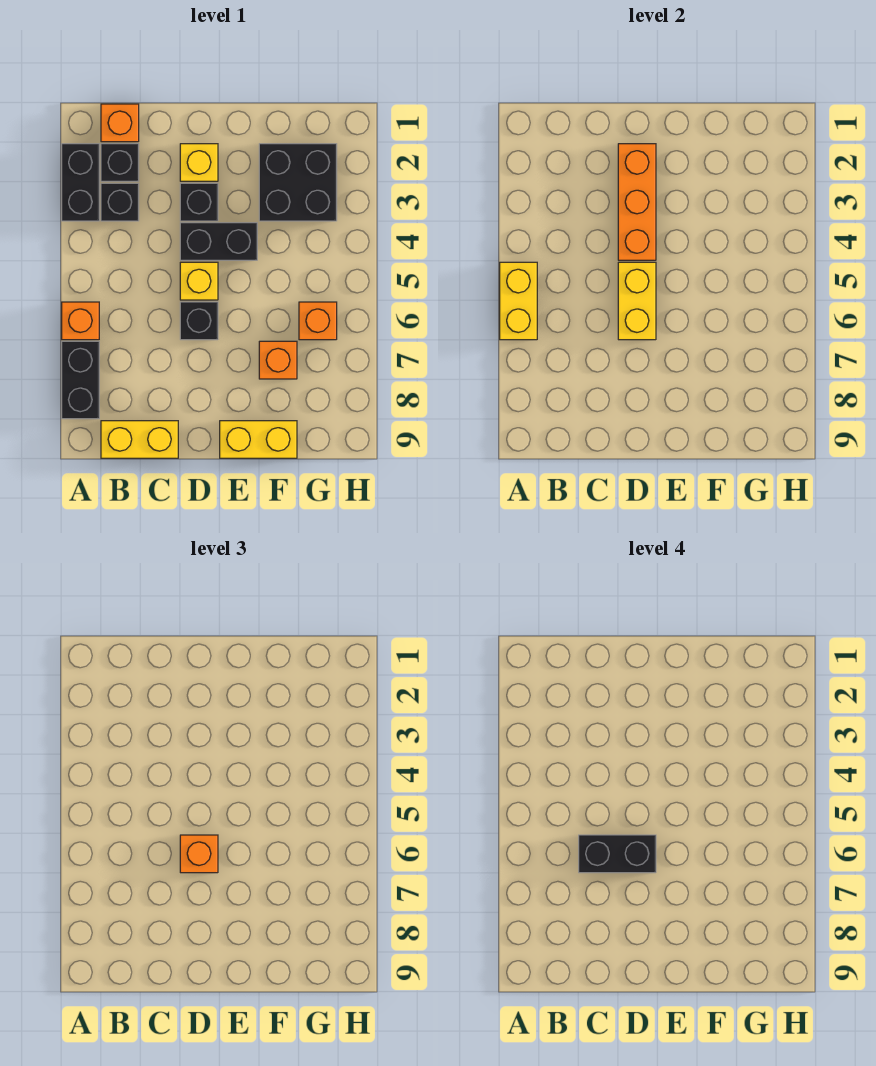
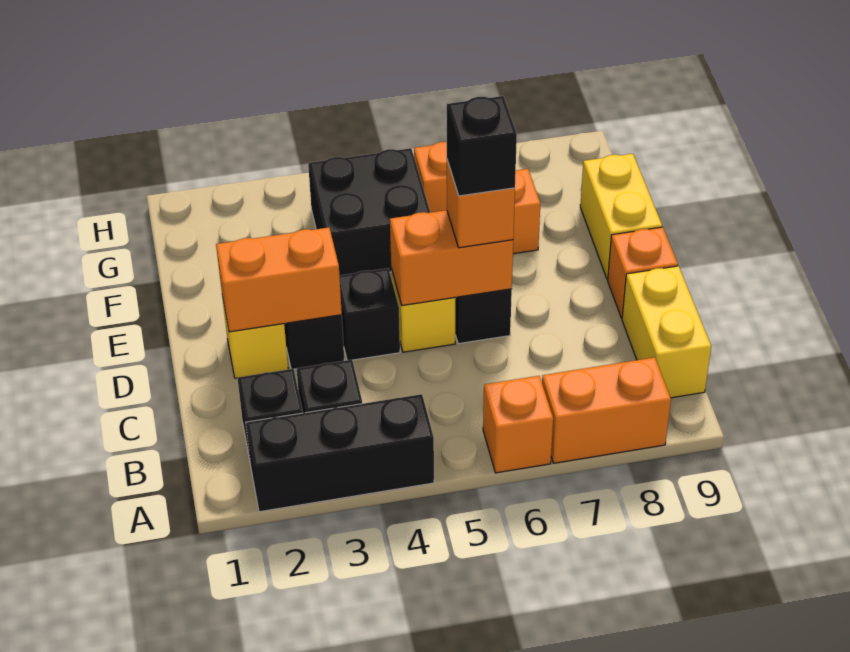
black brick A2:A3 level 1 -> black brick A2:A4 level 1
yellow brick A5:A6 level 2 -> none
black brick A7:A8 level 1 -> orange brick A7:A8 level 1
orange brick B1 level 1 -> orange brick D9 level 1
black brick C6:D6 level 4 -> black brick D6 level 4
orange brick D2:D4 level 2 -> orange brick D2:D3 level 2
black brick D4:E4 level 1 -> black brick D4 level 1
yellow brick D5:D6 level 2 -> orange brick D5:D6 level 2
black brick F2:G3 level 1 -> black brick F4:G5 level 1

